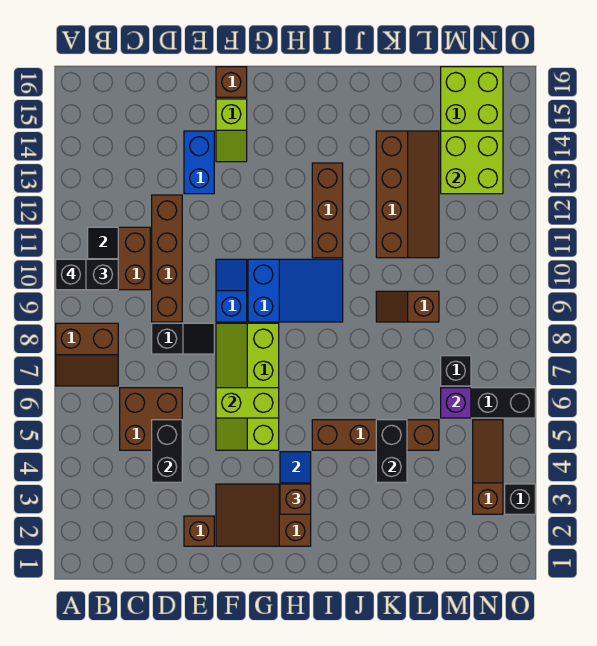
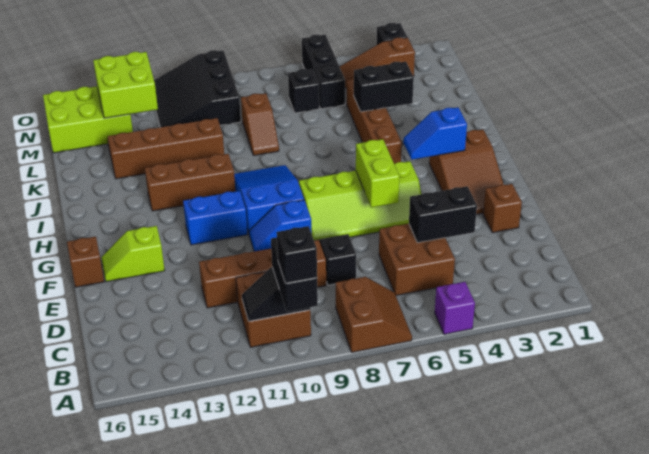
blue brick E13:E14 level 1 -> blue brick G11:G12 level 1
lime slope F14:F15 level 1 top 15 -> lime slope F14:F15 level 1 top 14
brown brick H3 level 3 -> none
purple brick M6 level 2 -> purple brick A5 level 1
none -> black slope M10:O12 level 1 top 10

